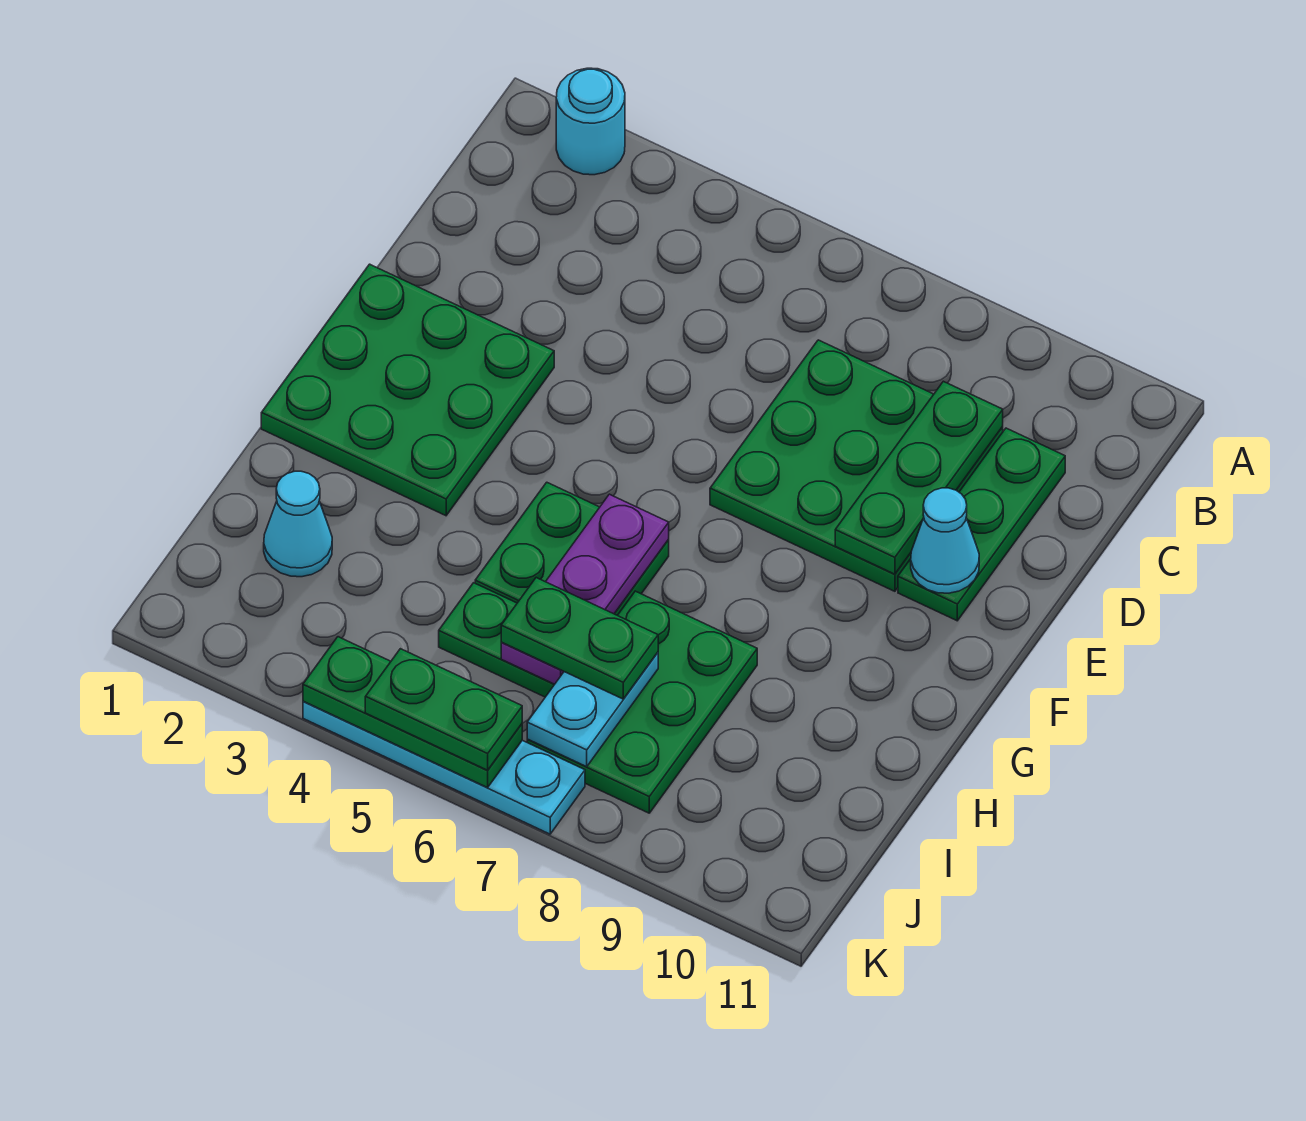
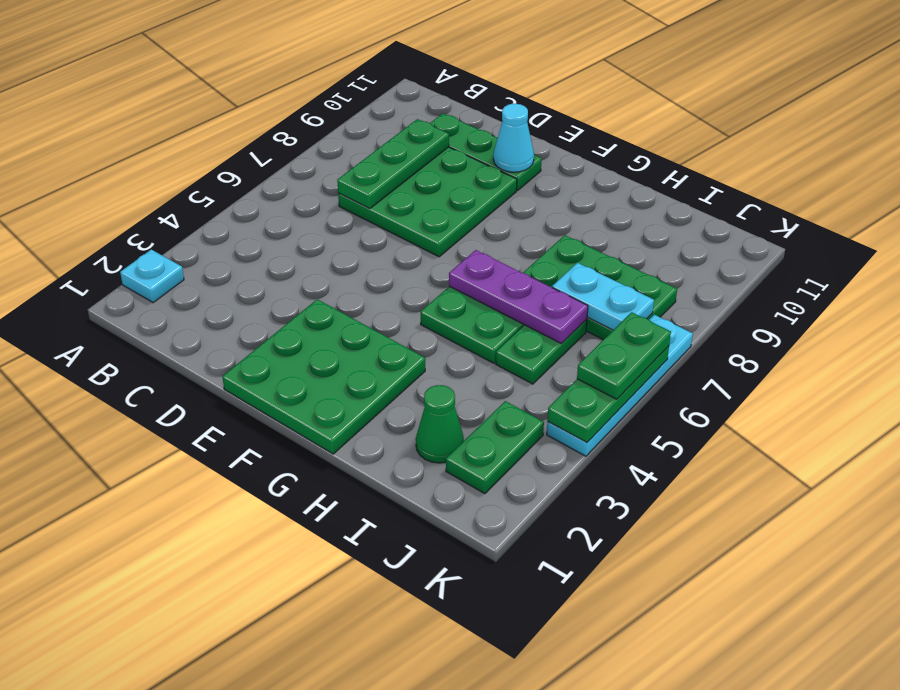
cyan round brick A2 level 1 -> cyan plate A2 level 1
green plate C9:E9 level 2 -> green plate C7:C9 level 2
cyan cone I2 level 1 -> green cone I2 level 1
green plate I6:I7 level 3 -> green plate J2:J3 level 1

